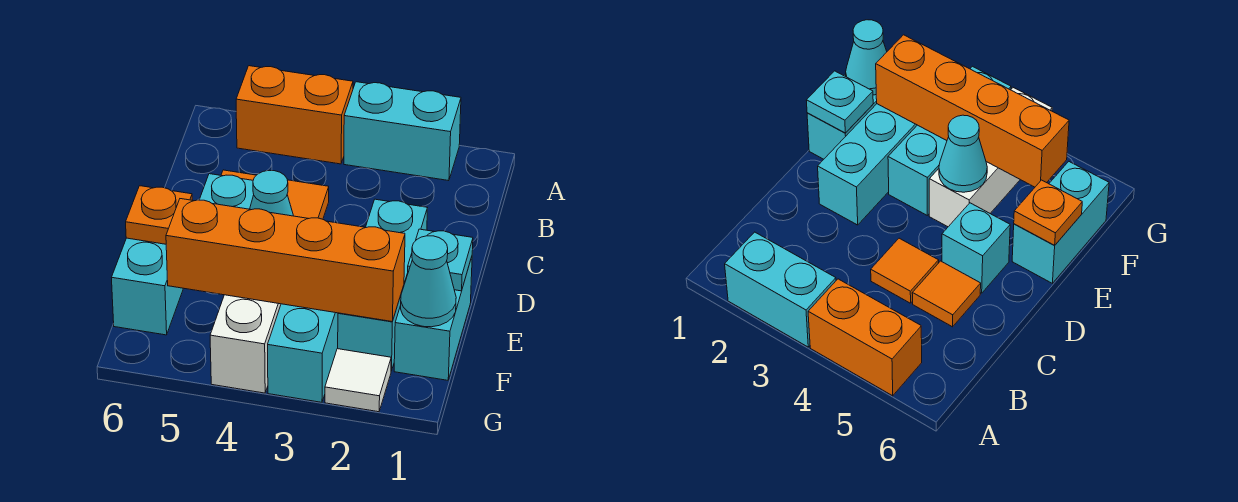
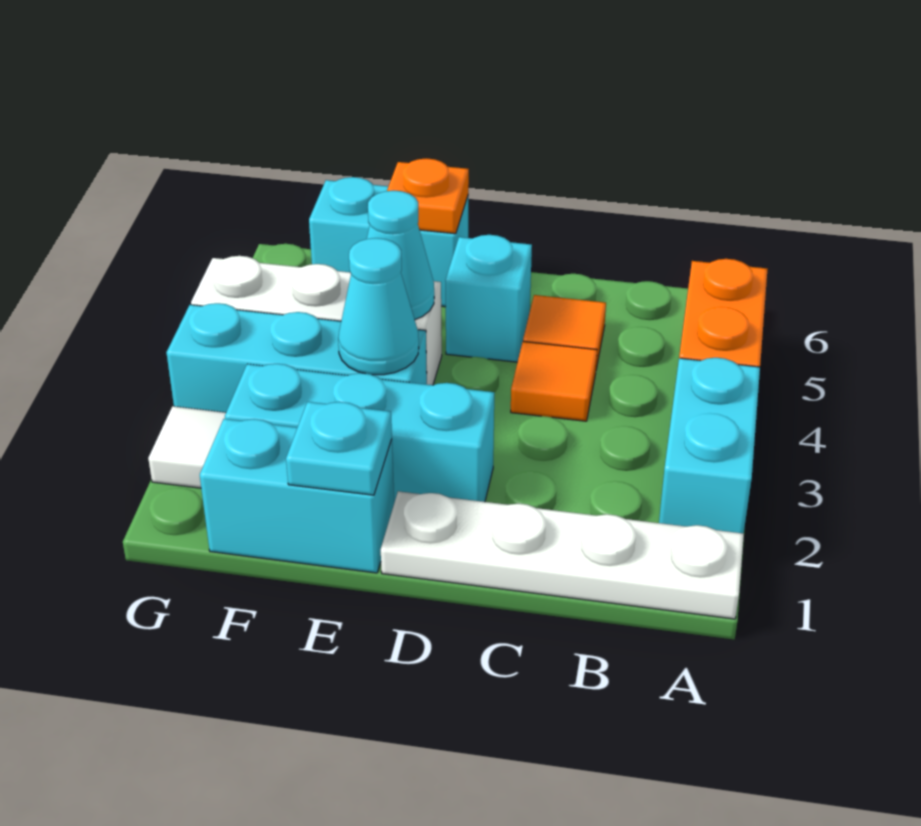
none -> white plate A1:D1 level 1
cyan cone F1 level 2 -> cyan cone E3 level 2
orange brick F2:F5 level 2 -> none

